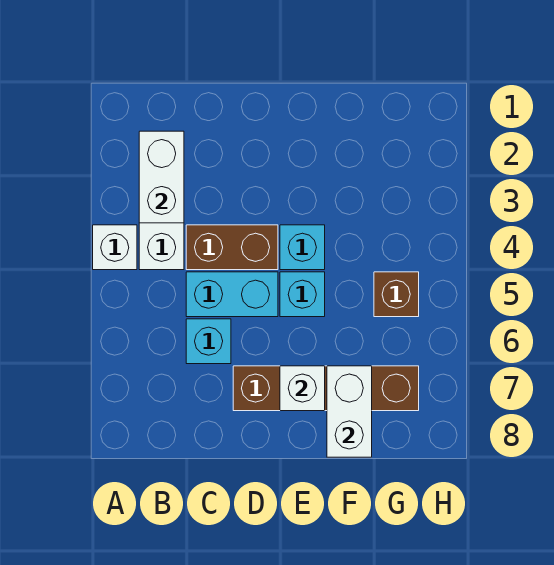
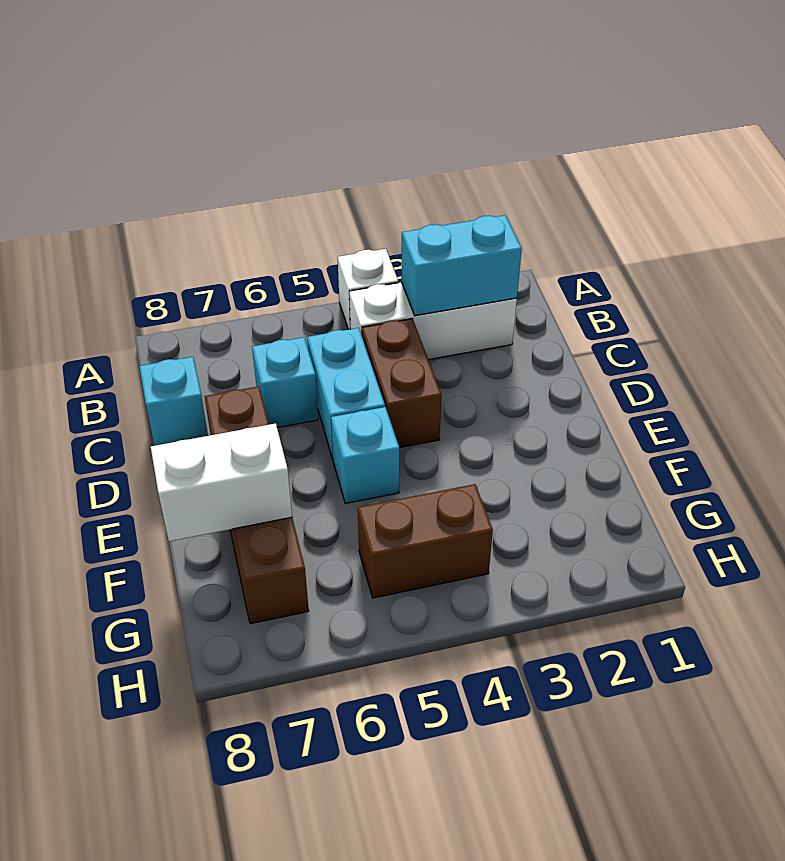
white brick B2:B3 level 2 -> cyan brick B2:B3 level 2
cyan brick E4 level 1 -> cyan brick C8 level 1
white brick E7 level 2 -> none
brown brick G5 level 1 -> brown brick G4:G5 level 1

